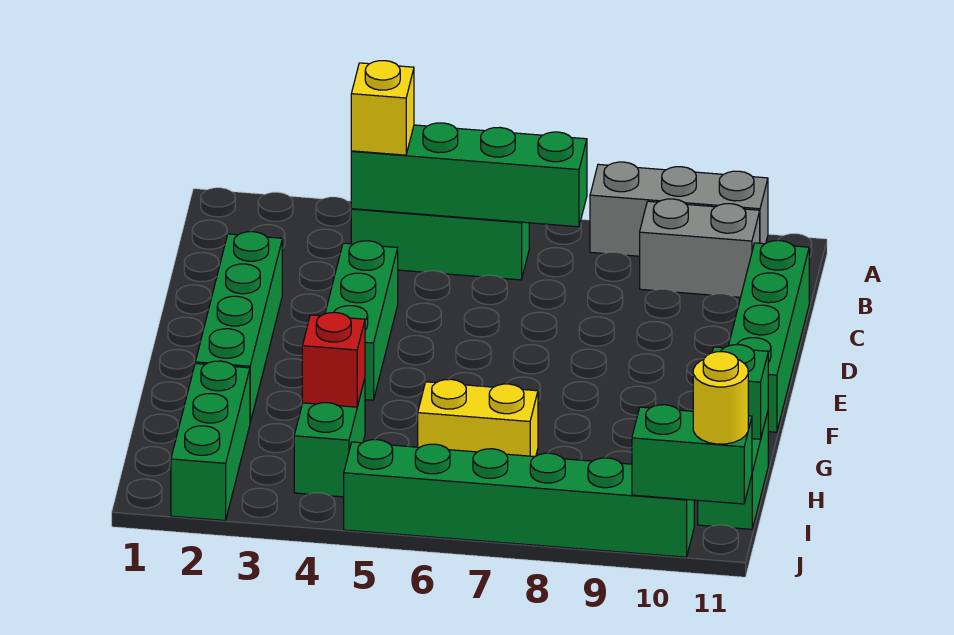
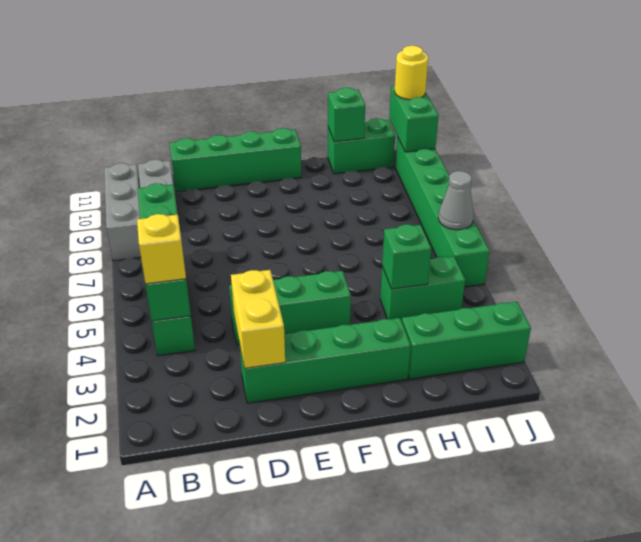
red brick H4 level 2 -> green brick H4 level 2
yellow brick H6:H7 level 1 -> yellow brick D2:D3 level 2
none -> grey cone J6 level 2

